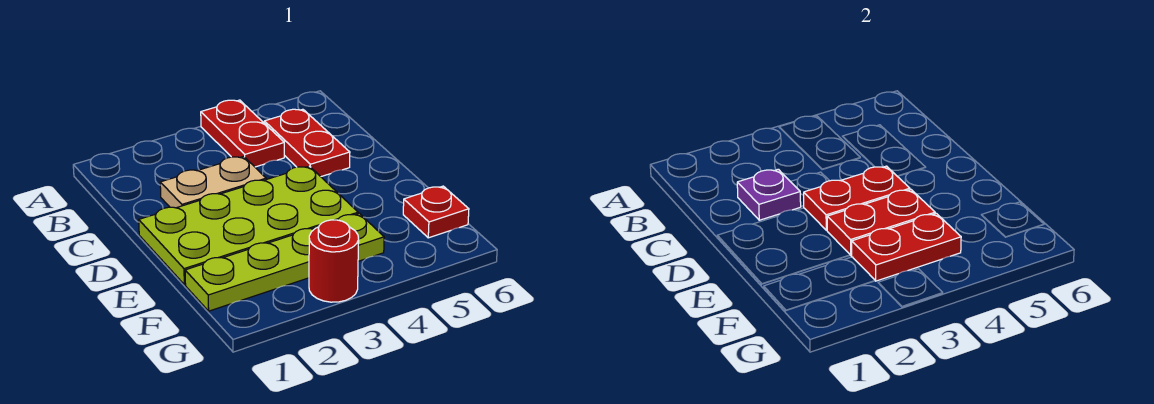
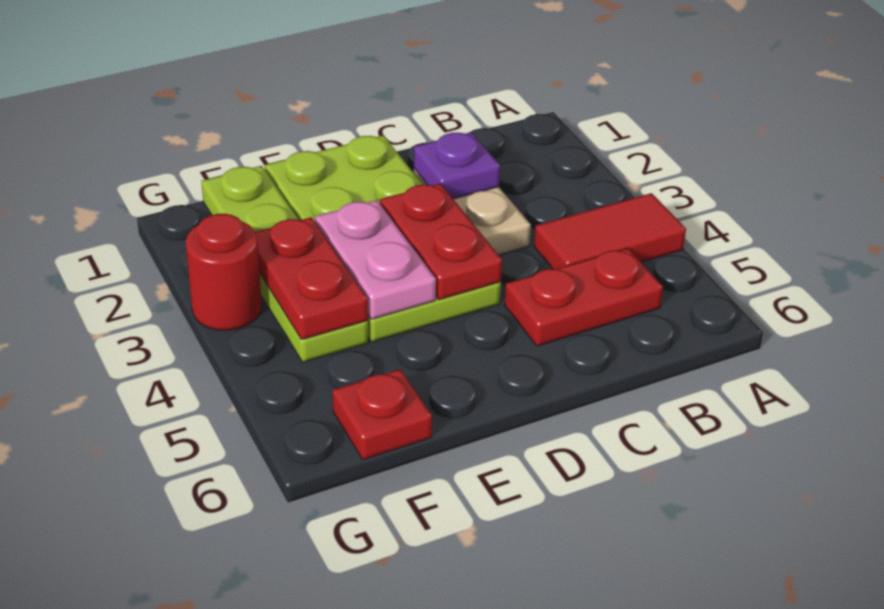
red plate A4:B4 level 1 -> red tile A4:B4 level 1
red plate E3:E4 level 2 -> pink plate E3:E4 level 2

